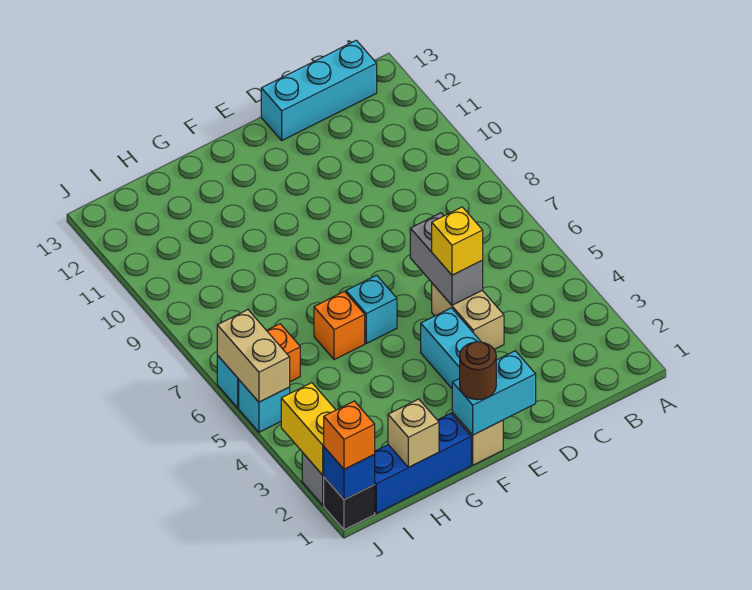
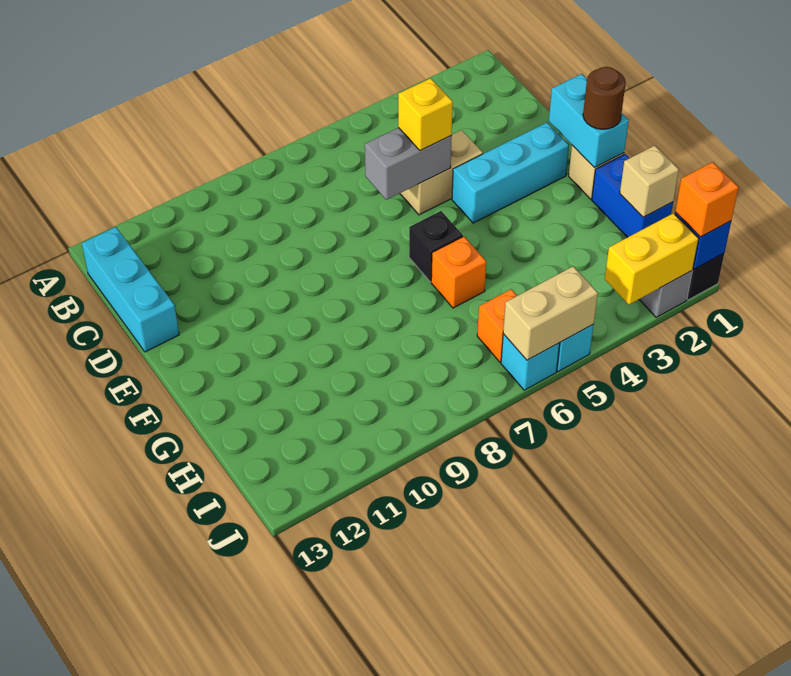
cyan brick F6 level 1 -> black brick F6 level 1
blue brick G1:I1 level 1 -> blue brick G1:H1 level 1

